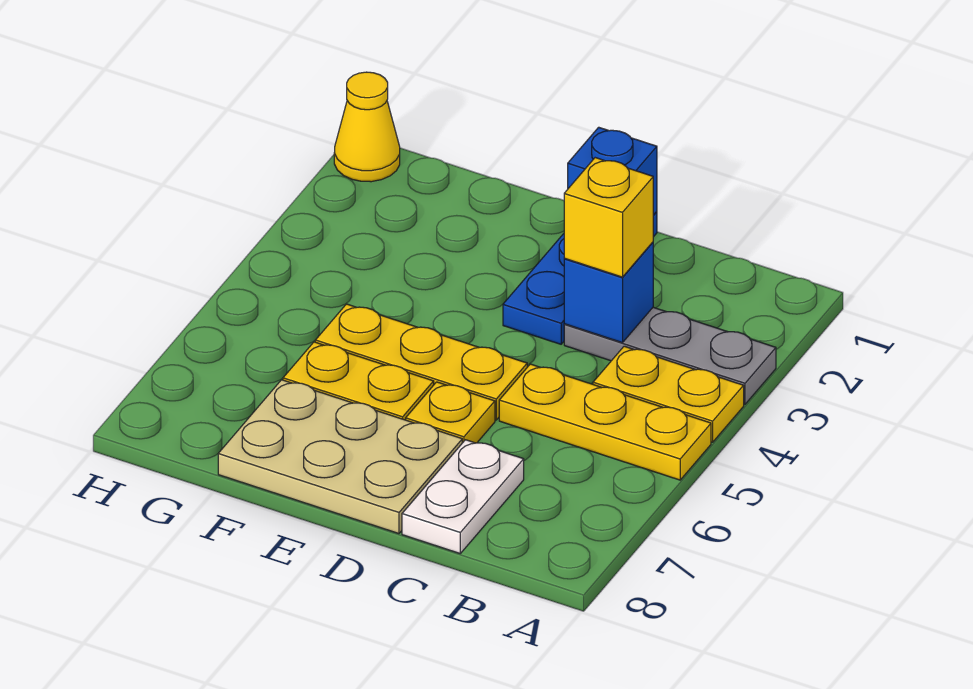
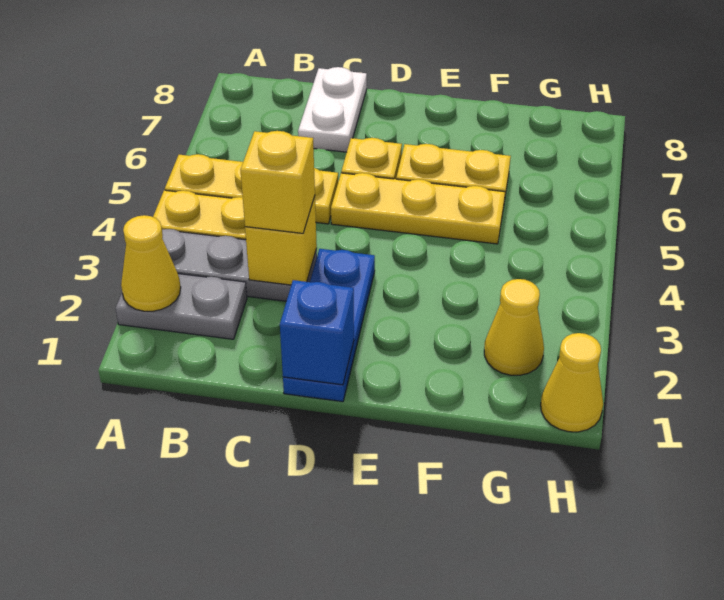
none -> grey plate A2:B2 level 1
none -> yellow cone A2 level 2
blue brick C3 level 2 -> yellow brick C3 level 2
tan plate D7:F8 level 1 -> none
none -> yellow cone G2 level 1

